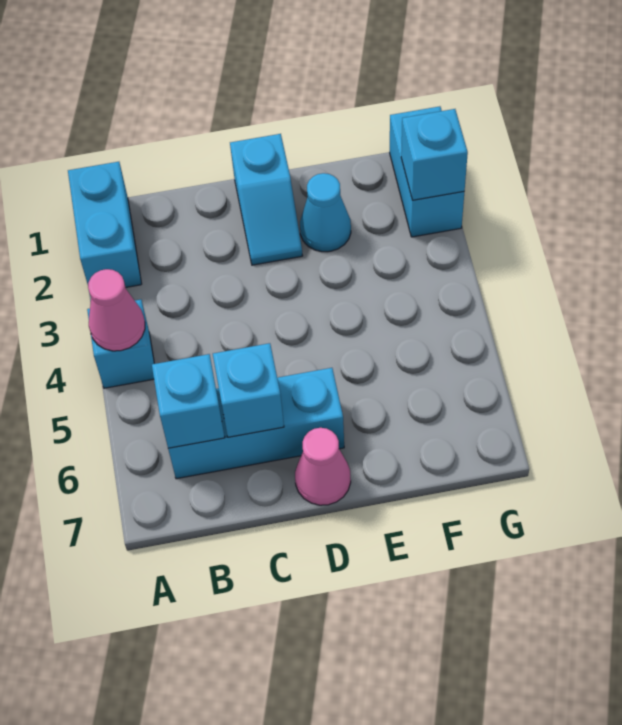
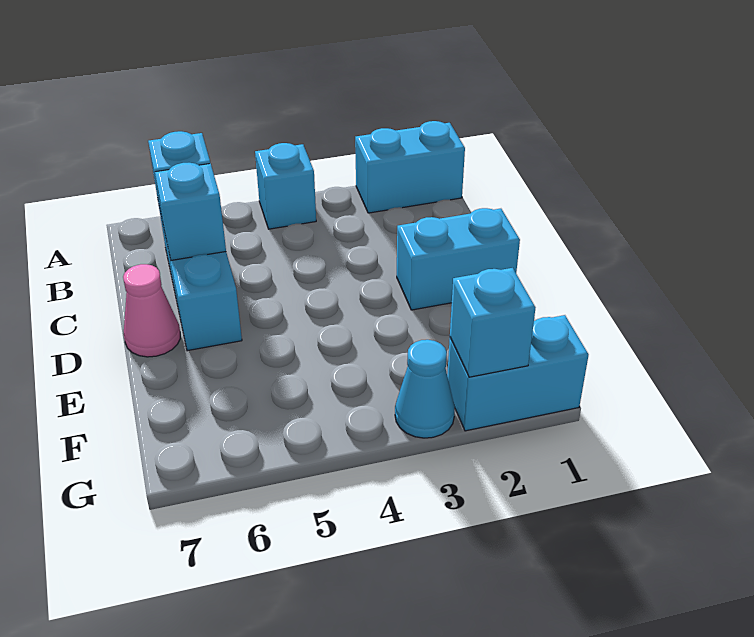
pink cone A4 level 2 -> none
cyan slope D1:D2 level 1 top 1 -> cyan brick D1:D2 level 1
cyan cone E2 level 1 -> cyan cone G3 level 1

